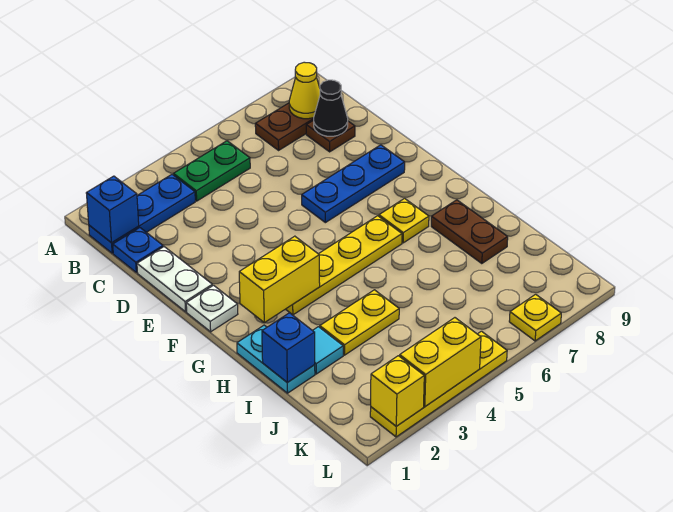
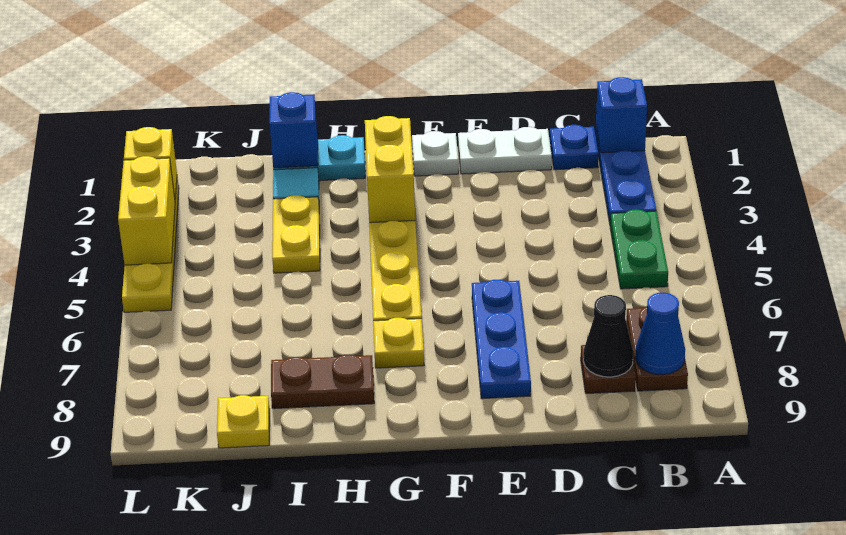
yellow cone B8 level 2 -> blue cone B8 level 2
yellow plate L7 level 1 -> yellow plate J9 level 1

